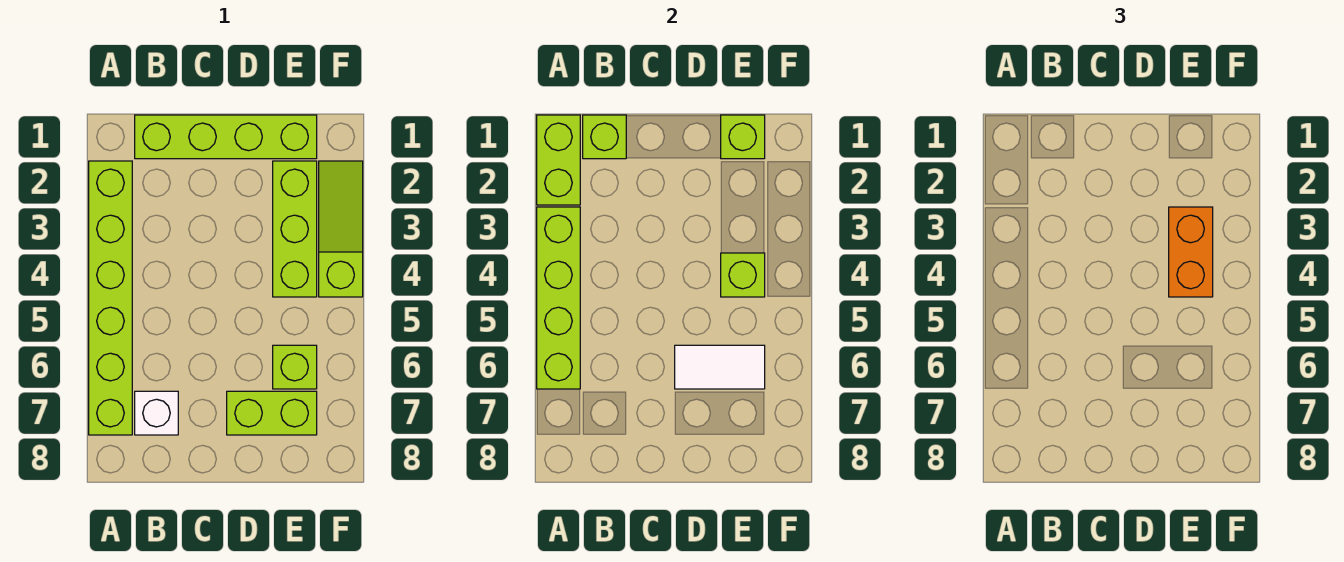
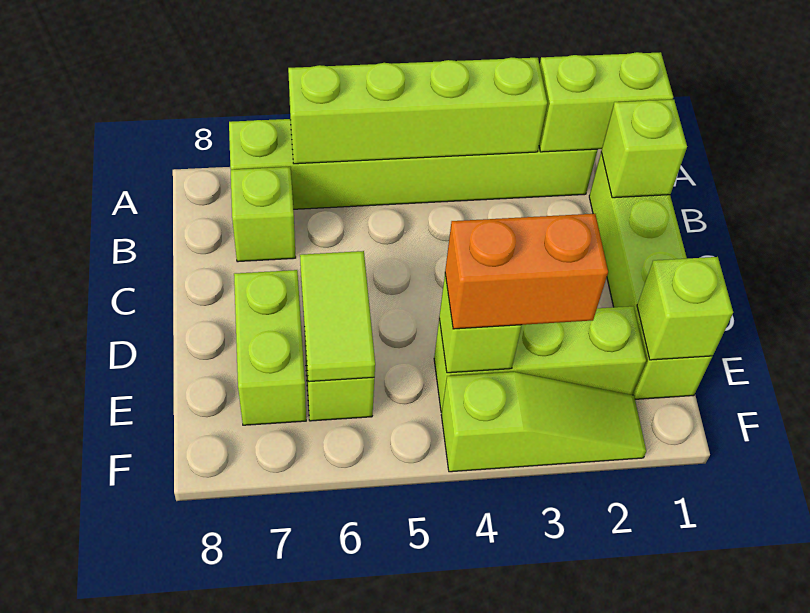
white brick B7 level 1 -> lime brick B7 level 1
white tile D6:E6 level 2 -> lime tile D6:E6 level 2

